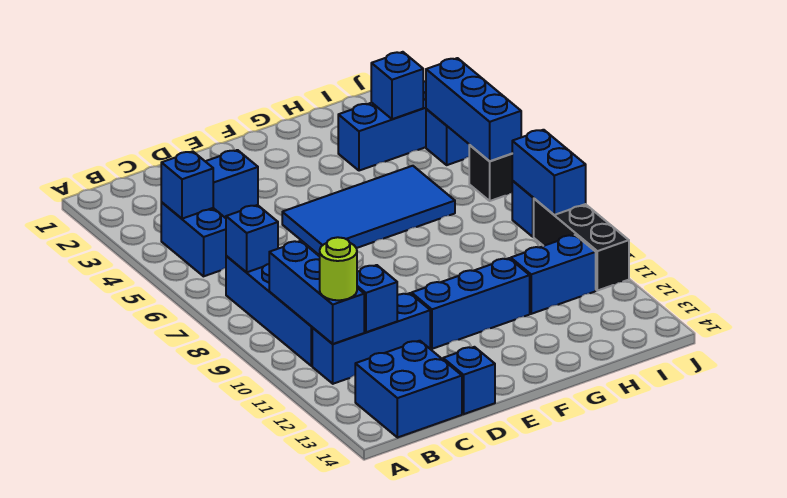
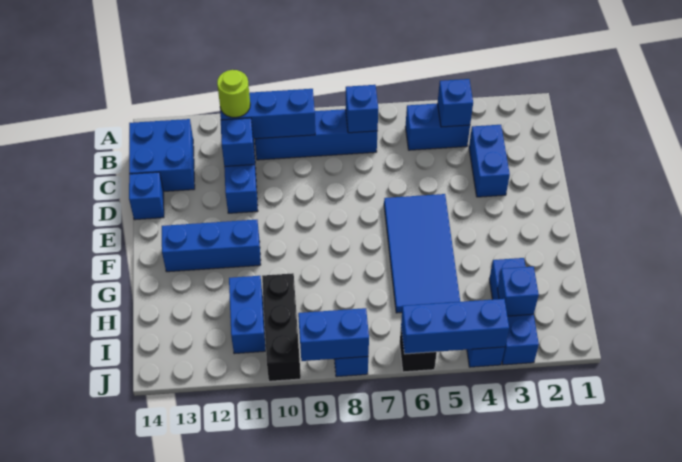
blue brick E11:G11 level 1 -> blue brick F11:F13 level 1
black brick J9:J11 level 1 -> black brick H10:J10 level 1

